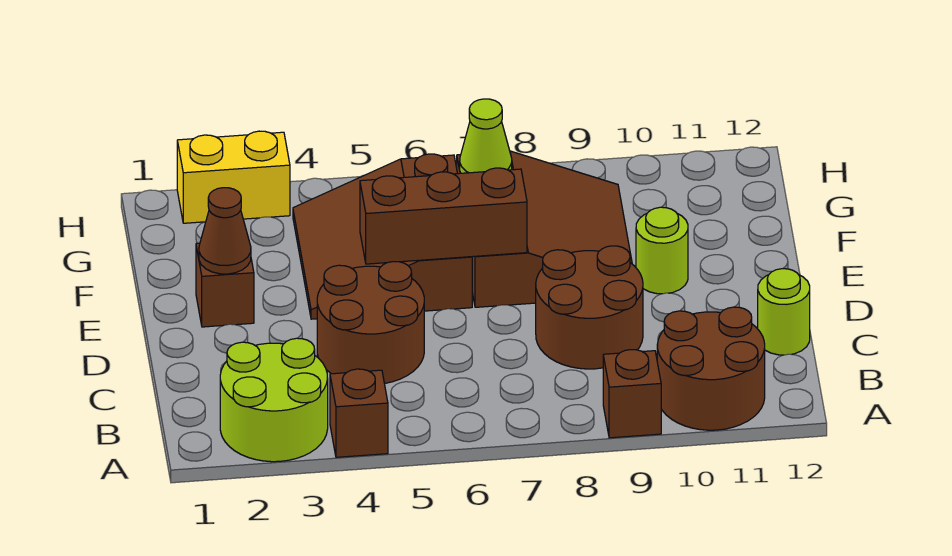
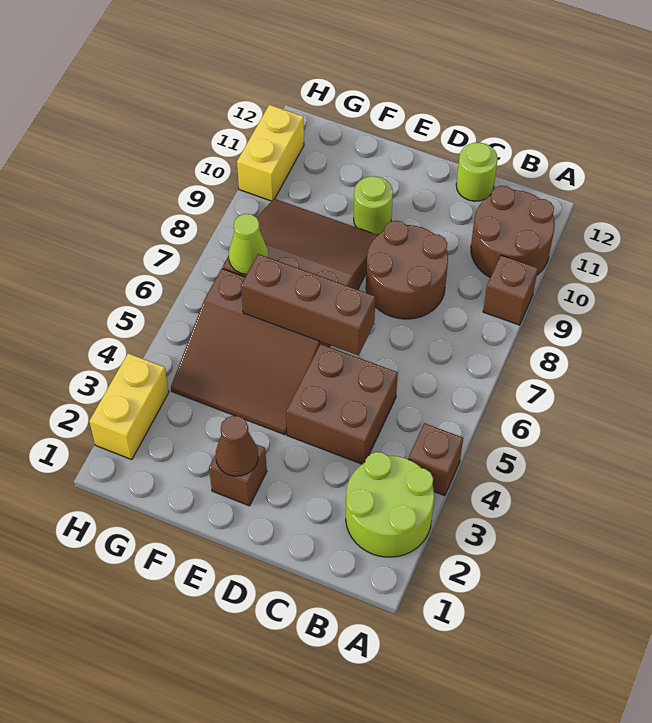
brown round brick C4:D5 level 1 -> brown brick C4:D5 level 1
brown brick E5:E7 level 2 -> brown brick D6:F6 level 2
none -> yellow brick H10:H11 level 1

